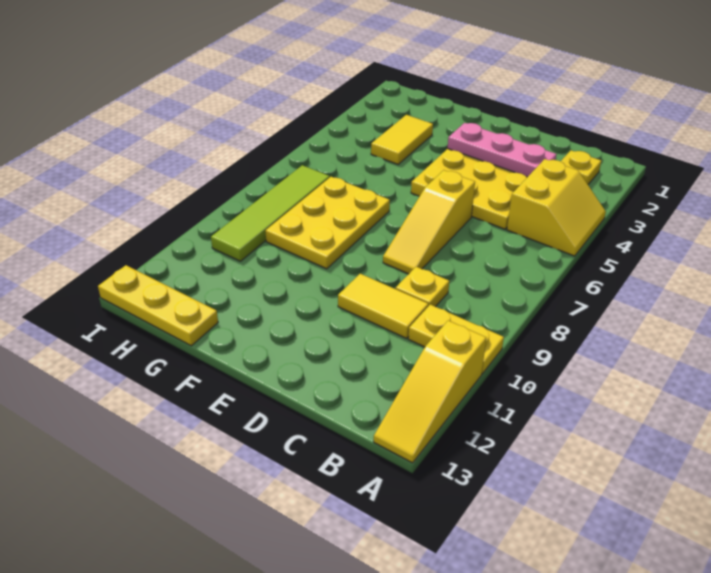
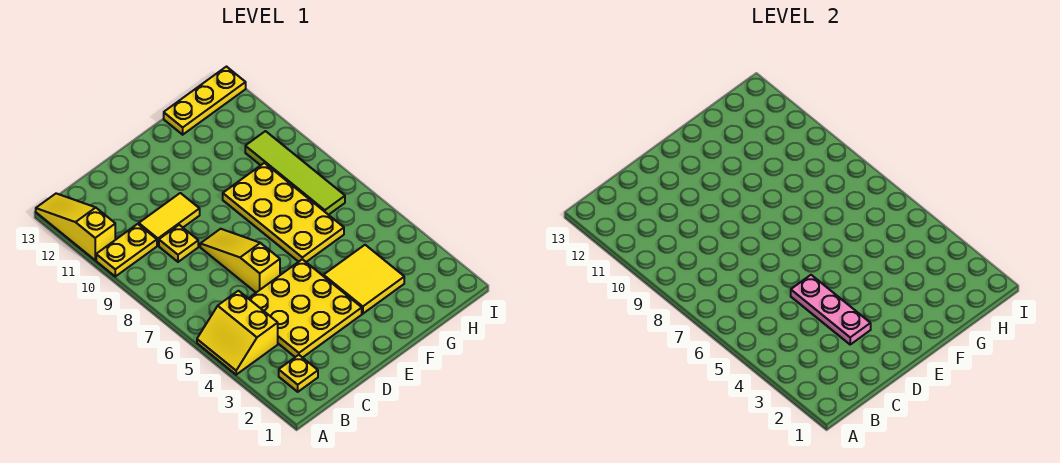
pink plate C3:E3 level 2 -> pink plate D3:D5 level 2
yellow plate F7:G9 level 1 -> yellow plate F6:G9 level 1
yellow tile G3:G4 level 1 -> yellow tile F3:G4 level 1

